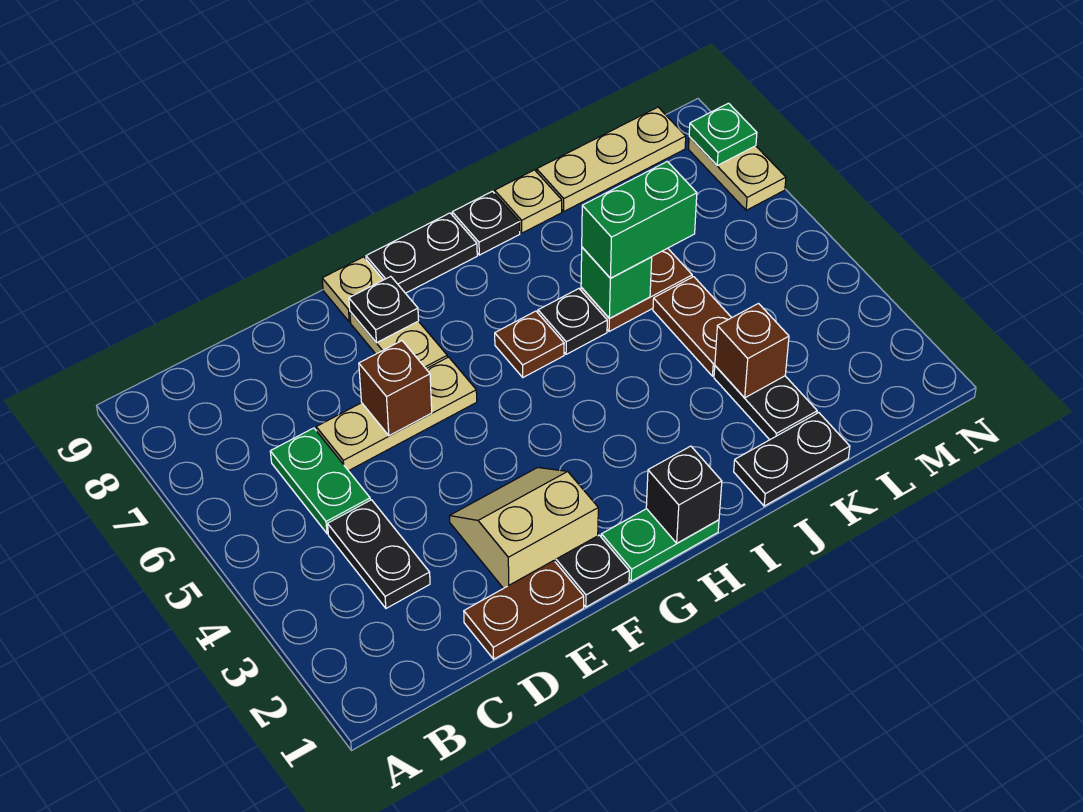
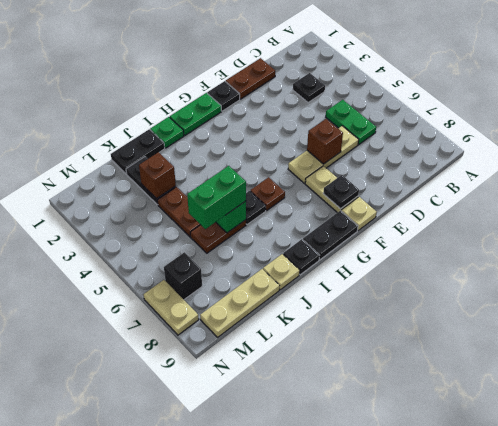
black plate C3:C4 level 1 -> black plate C3 level 1
tan slope E2:F3 level 1 top 2 -> none
black brick H1 level 2 -> black brick M7 level 1
green plate N8 level 2 -> green plate I1 level 1

